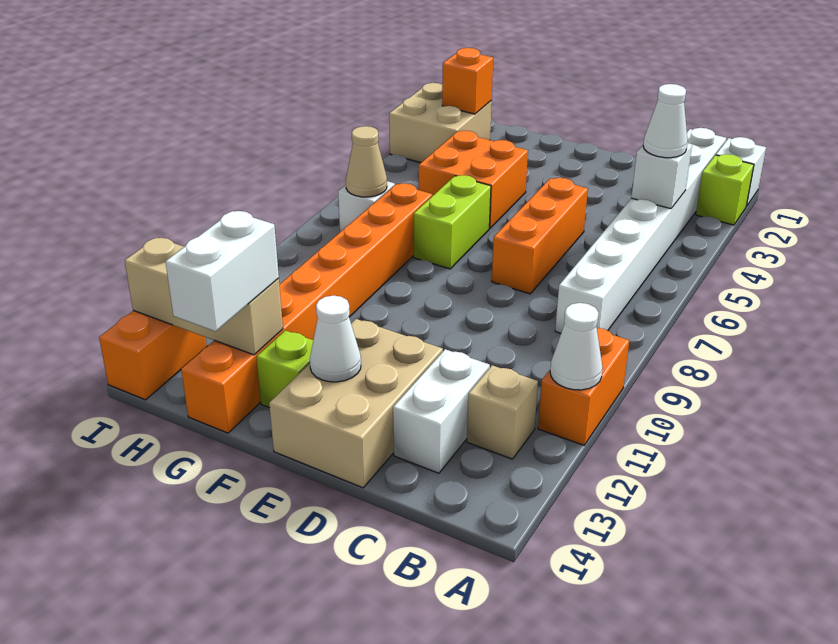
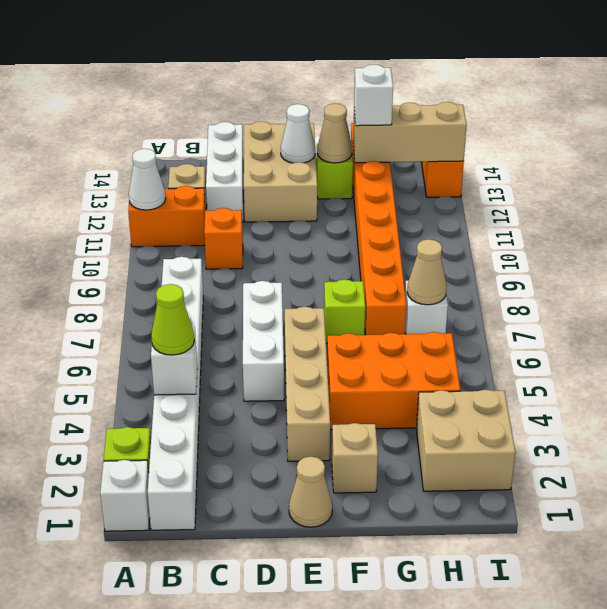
orange brick A10:A11 level 1 -> orange brick A11:B11 level 1
white cone B4 level 3 -> lime cone B4 level 3
white brick C12:C13 level 1 -> white brick C12:C14 level 1
orange brick D5:D7 level 1 -> white brick D5:D7 level 1
none -> tan cone E1 level 1
none -> tan brick E3:E6 level 1
none -> tan brick F2 level 1
orange brick F4:G5 level 1 -> orange brick F4:H5 level 1
lime brick F6:F7 level 1 -> lime brick F7 level 1
none -> tan cone F13 level 2
white brick G13:G14 level 3 -> white brick G13 level 3
orange brick H2 level 2 -> orange brick C10 level 1

